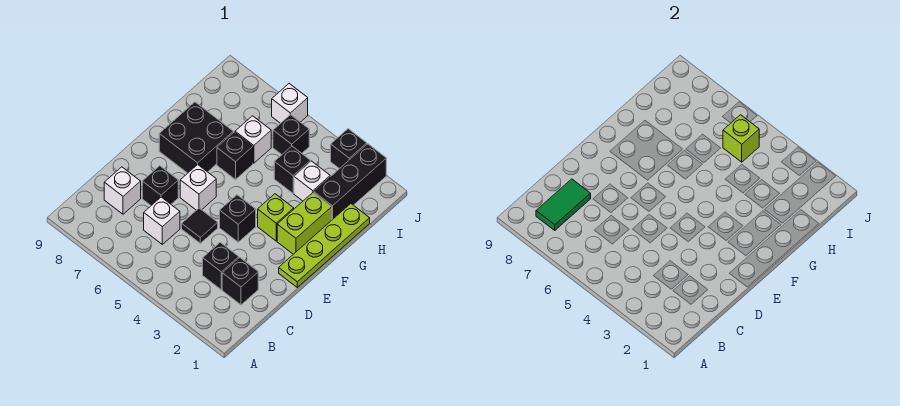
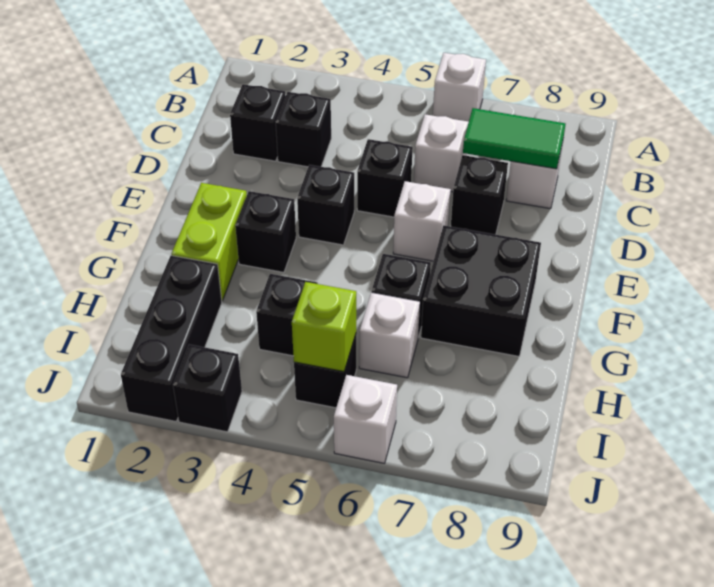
green tile B8:C8 level 2 -> green tile C7:C8 level 2
black tile D5 level 1 -> black brick D5 level 1
lime plate E1:H1 level 1 -> none
lime brick F3 level 1 -> black brick F3 level 1
white brick H3 level 1 -> white brick A6 level 1

